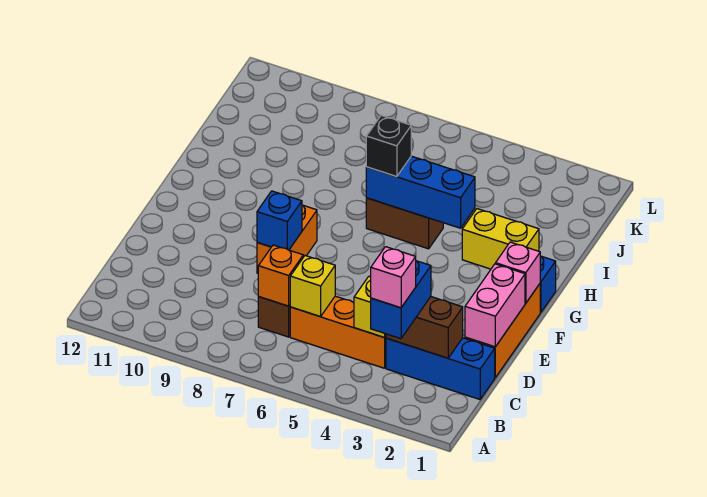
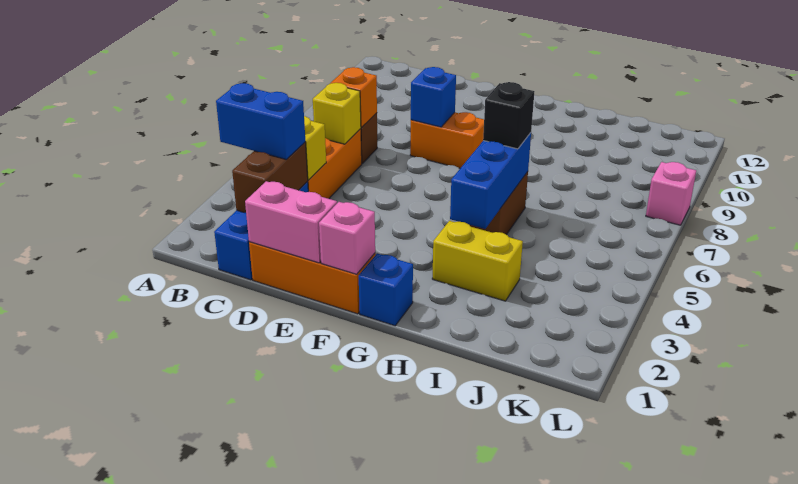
pink brick B3 level 4 -> pink brick L8 level 1
yellow brick H2:H3 level 1 -> yellow brick H3:I3 level 1

